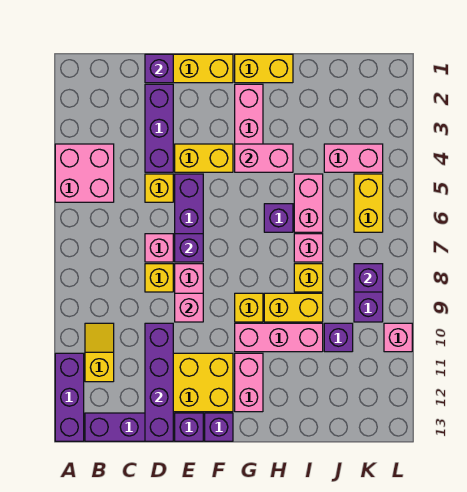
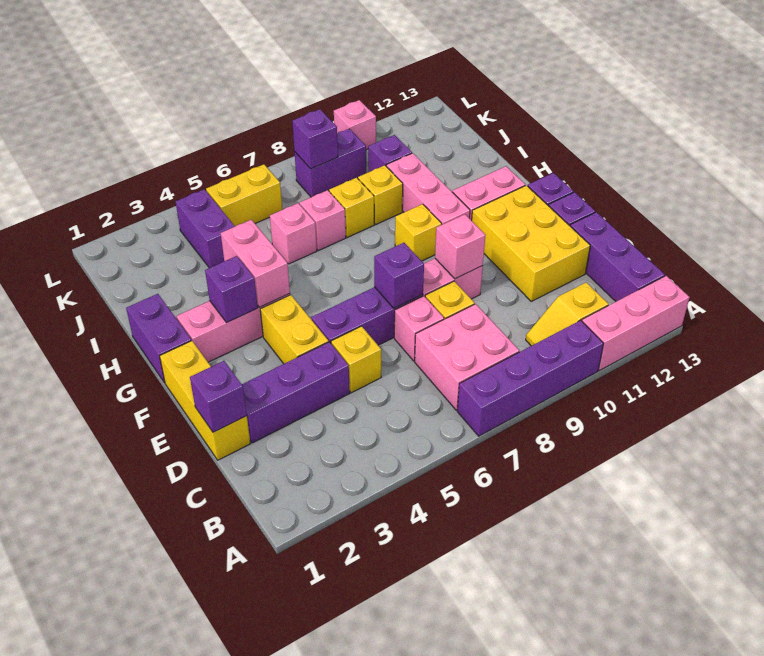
pink brick A4:B5 level 1 -> pink brick B7:C8 level 1
purple brick A11:A13 level 1 -> pink brick A11:A13 level 1
purple brick D10:D13 level 2 -> purple brick A7:A10 level 1
yellow brick G1:H1 level 1 -> purple brick G1:H1 level 1
purple brick H6 level 1 -> purple brick G3 level 2
yellow brick H9:I9 level 1 -> yellow brick I9 level 1
pink brick I5:I6 level 1 -> pink brick I6 level 1
pink brick J4:K4 level 1 -> purple brick J4:K4 level 1

